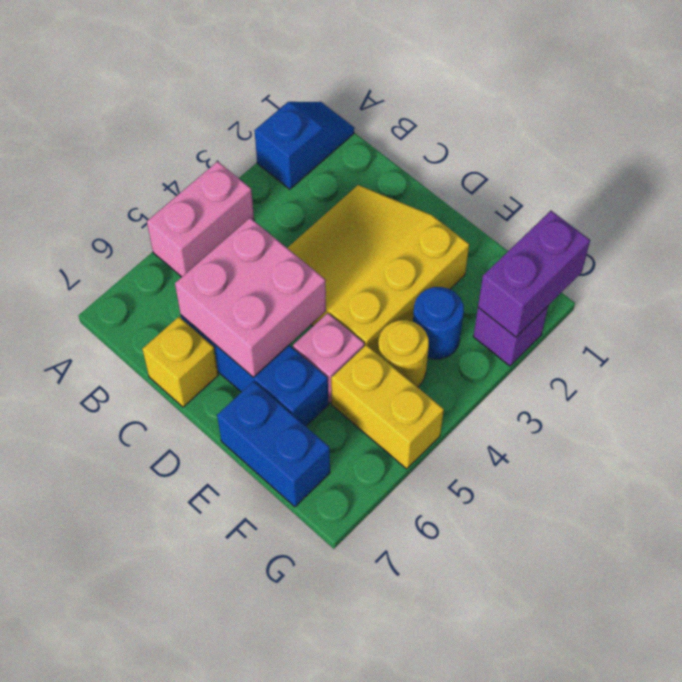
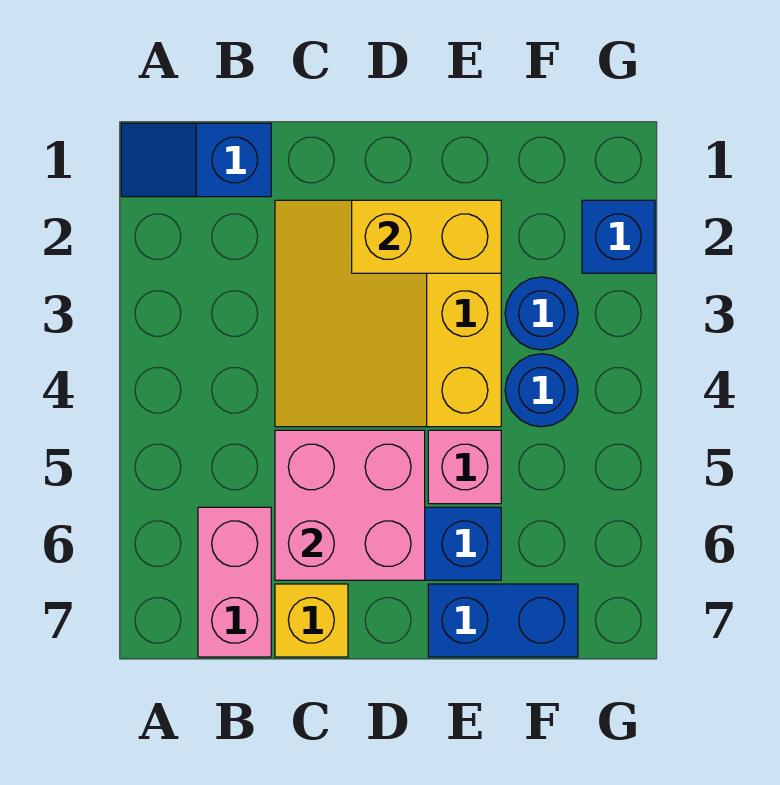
blue slope A1:A2 level 1 top 2 -> blue slope A1:B1 level 1 top B
pink brick A4:A5 level 1 -> pink brick B6:B7 level 1
yellow round brick F4 level 1 -> blue round brick F4 level 1
yellow brick F5:G5 level 1 -> yellow brick D2:E2 level 2
purple brick G1:G2 level 2 -> none
purple brick G2 level 1 -> blue brick G2 level 1

